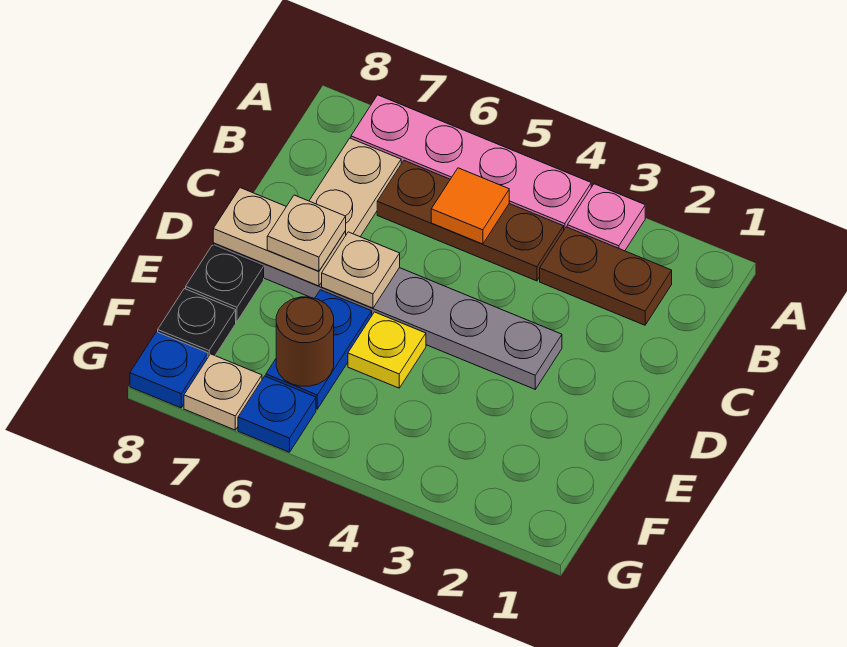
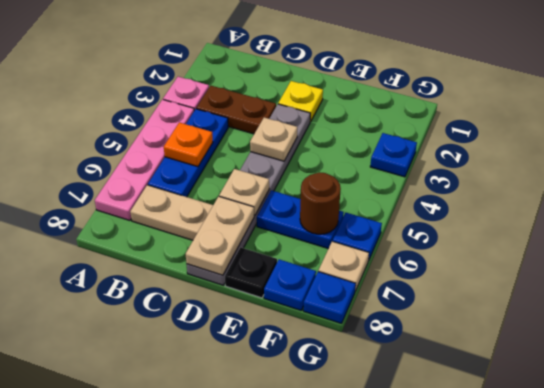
brown plate B2:B3 level 1 -> brown plate B3:C3 level 1
brown plate B4:B6 level 1 -> blue plate B4:B6 level 1
orange tile B5 level 2 -> orange plate B5 level 2
tan plate D7 level 3 -> tan plate D4 level 2
yellow plate E5 level 1 -> yellow plate D2 level 1
black plate F8 level 1 -> blue plate F8 level 1
none -> blue plate G3 level 1

